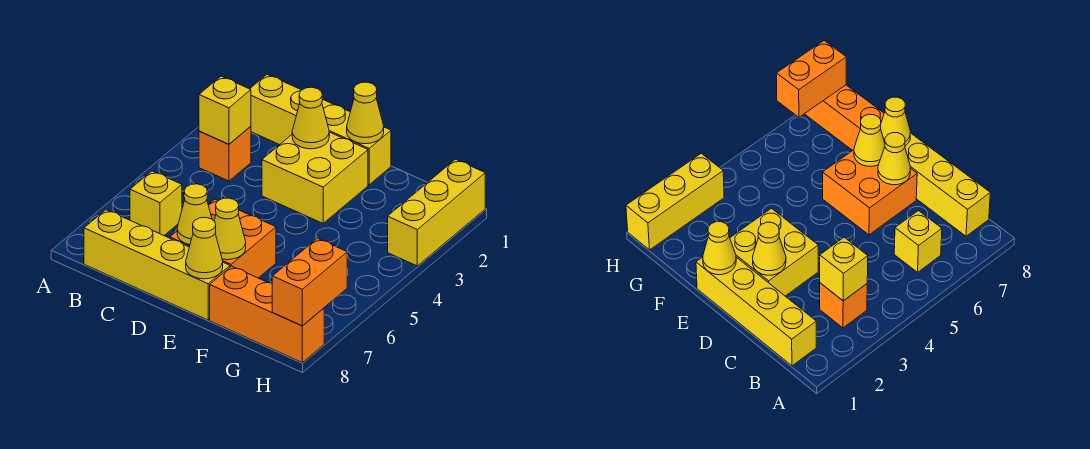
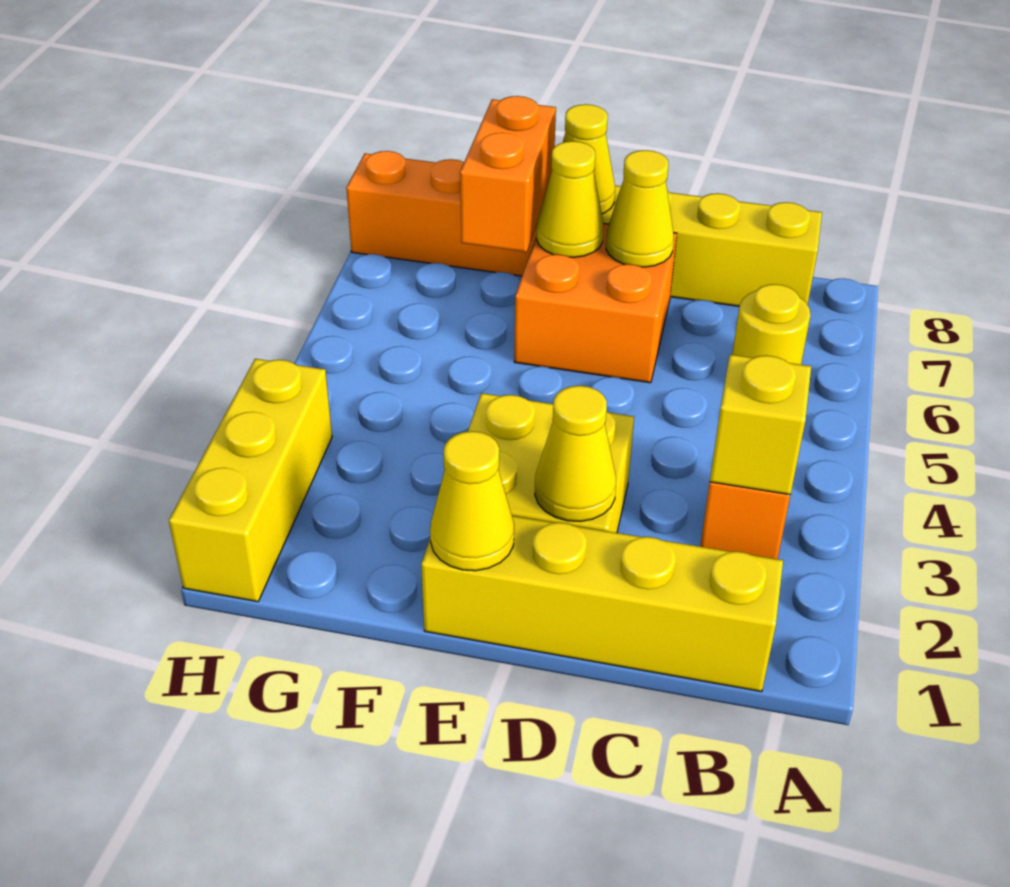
yellow brick B6 level 1 -> yellow round brick B6 level 1
orange brick H7:H8 level 2 -> orange brick F7:F8 level 2

